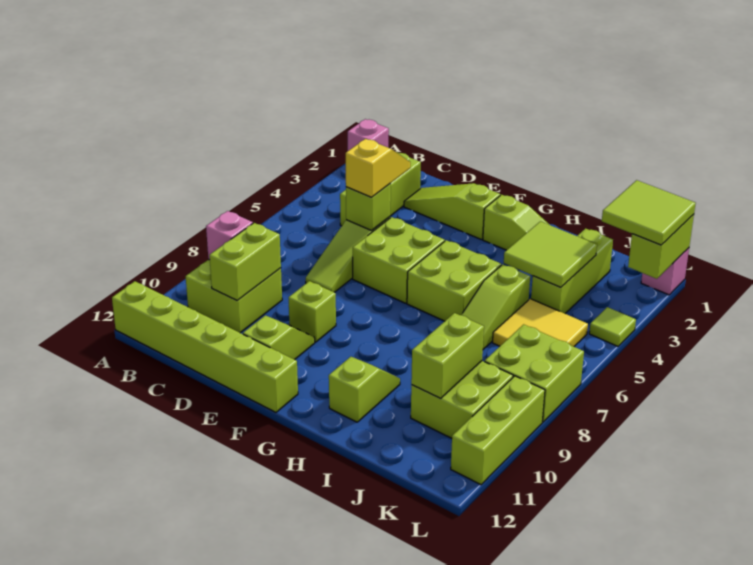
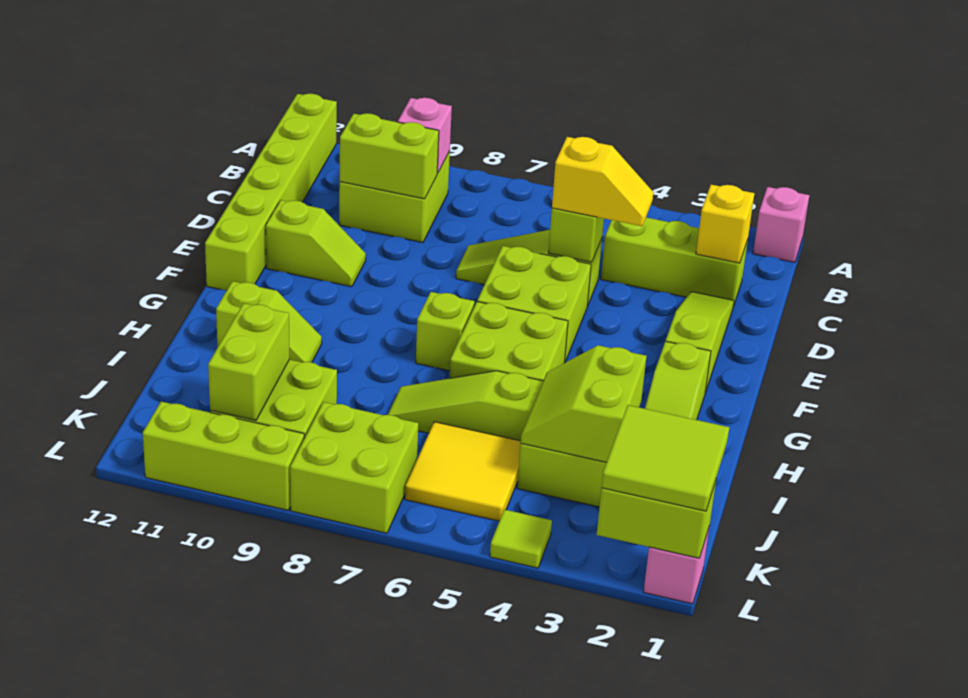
none -> yellow brick C2 level 2
lime brick E9 level 1 -> lime brick G7 level 1
lime tile I3:J4 level 2 -> lime slope I3:J4 level 2 top 3
lime brick J9:J10 level 2 -> lime brick J10:K10 level 2

